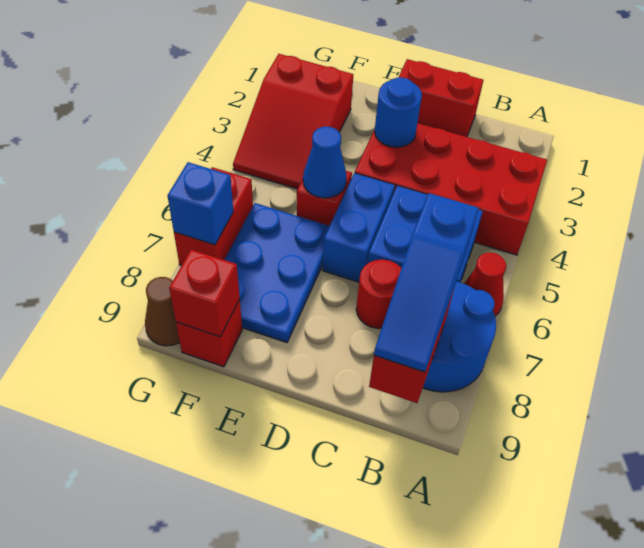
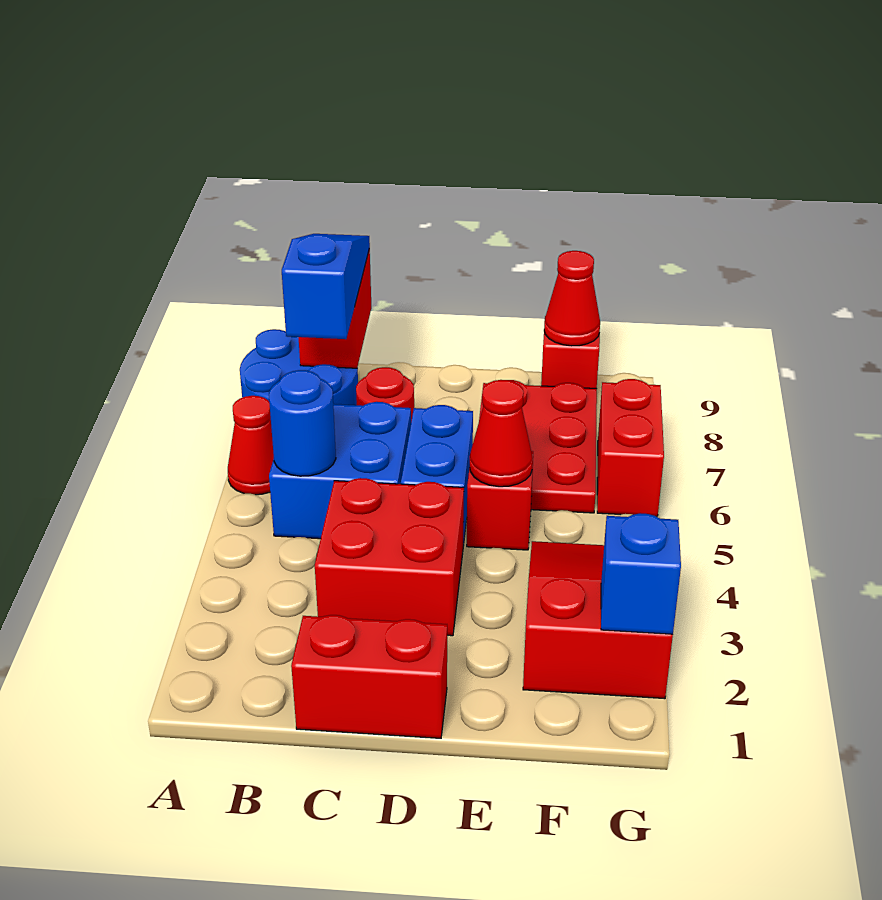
red brick A3:D4 level 1 -> red brick C3:D4 level 1
blue round brick D3 level 2 -> blue round brick B5 level 2
blue cone E5 level 2 -> red cone E5 level 2
blue plate E6:F8 level 1 -> red plate E6:F8 level 1
red brick F9 level 2 -> red cone F9 level 2
blue brick G7 level 2 -> blue brick G2 level 2
brown cone G9 level 1 -> none

